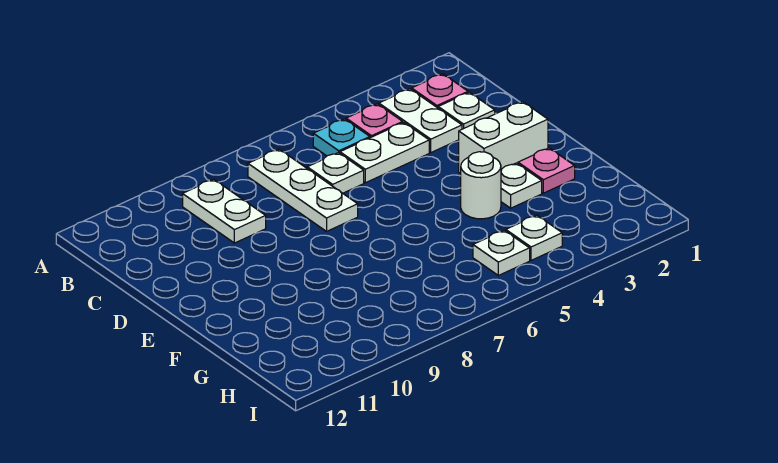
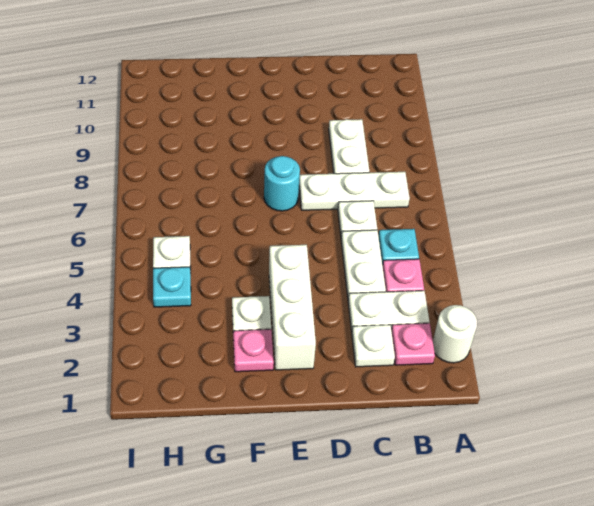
white plate B9:C9 level 1 -> white plate C8:C9 level 1
white brick E2:E3 level 1 -> white brick E2:E4 level 1
none -> cyan round brick E7 level 1
white round brick F4 level 1 -> white round brick A2 level 1
white plate H4 level 1 -> cyan plate H4 level 1

